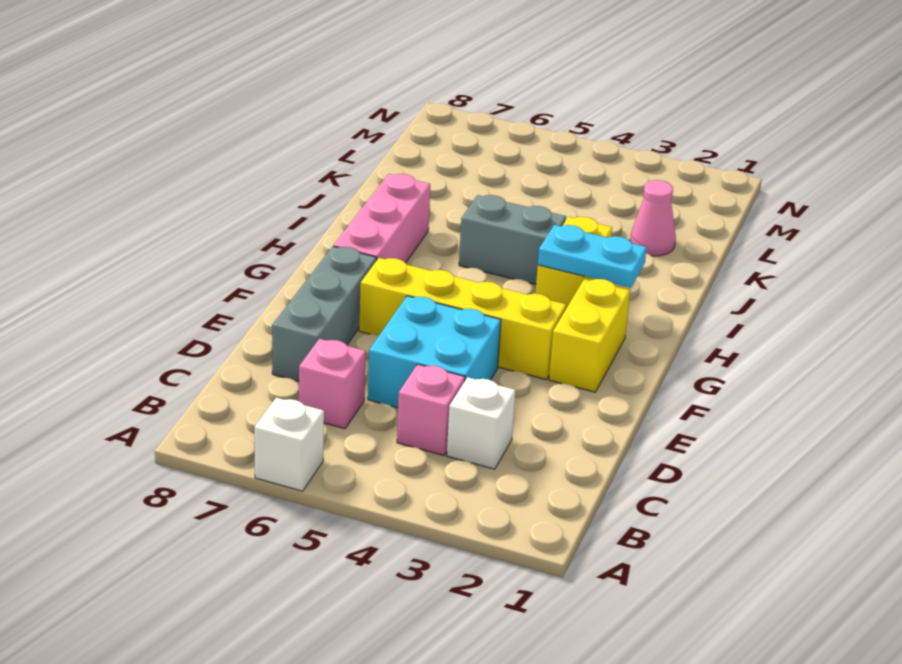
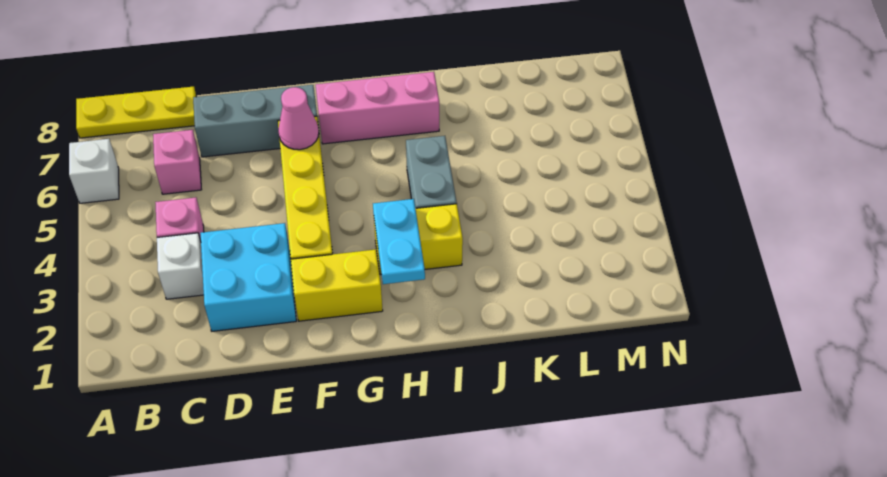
none -> yellow plate A8:C8 level 1
cyan brick D4:E5 level 1 -> cyan brick D2:E3 level 1
pink cone K2 level 1 -> pink cone F6 level 2

